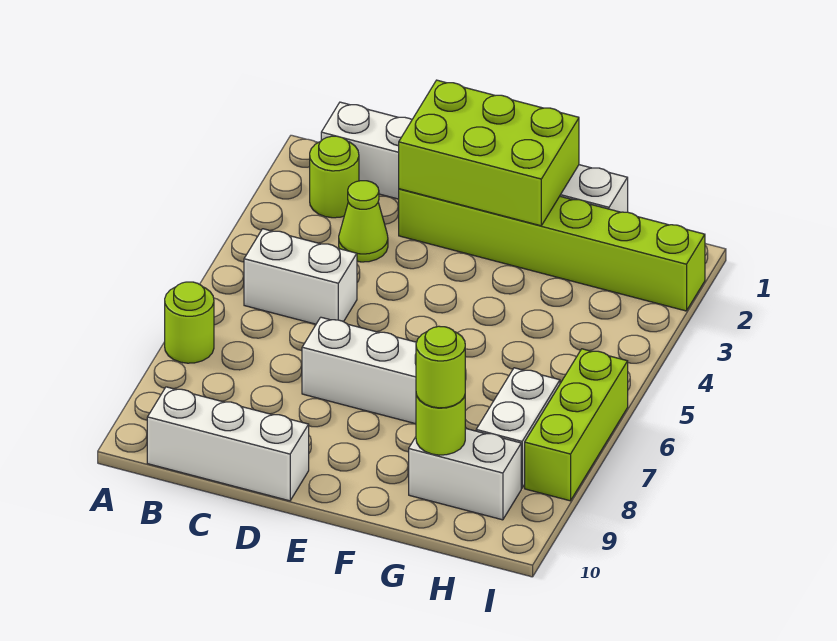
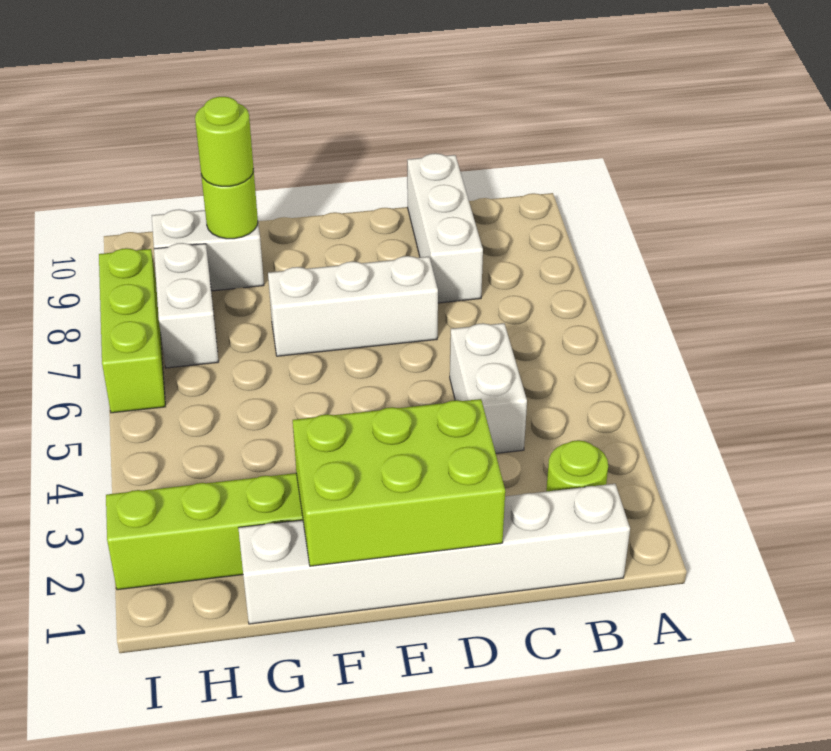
lime round brick A7 level 1 -> none
white brick B5:C5 level 1 -> white brick C4:C5 level 1
white brick B10:D10 level 1 -> white brick C8:C10 level 1
lime cone C3 level 1 -> none

